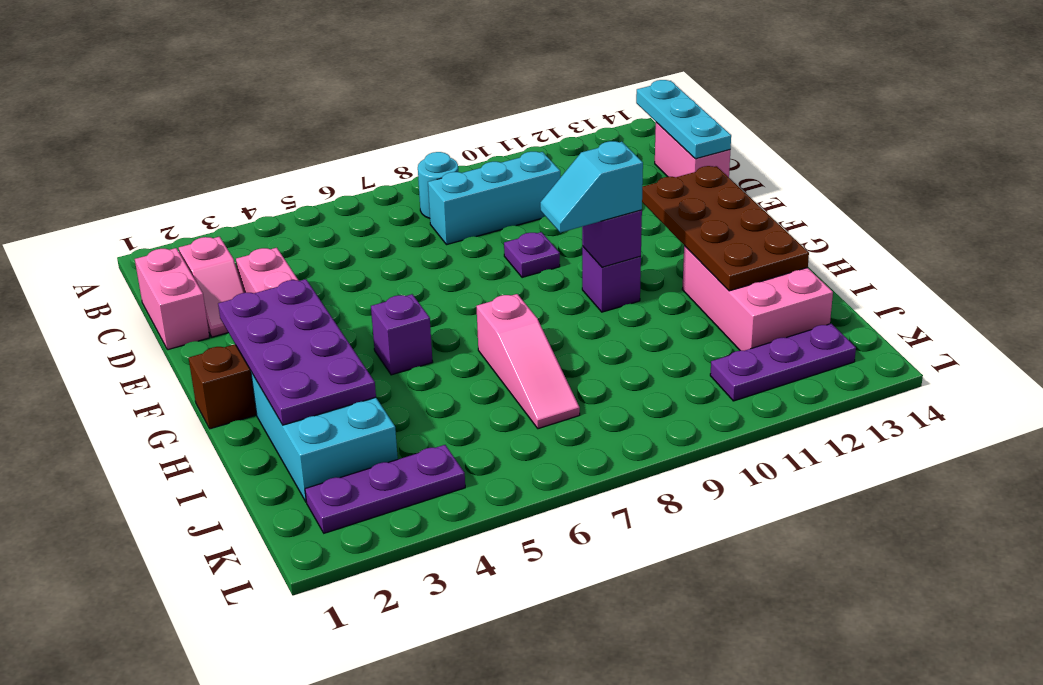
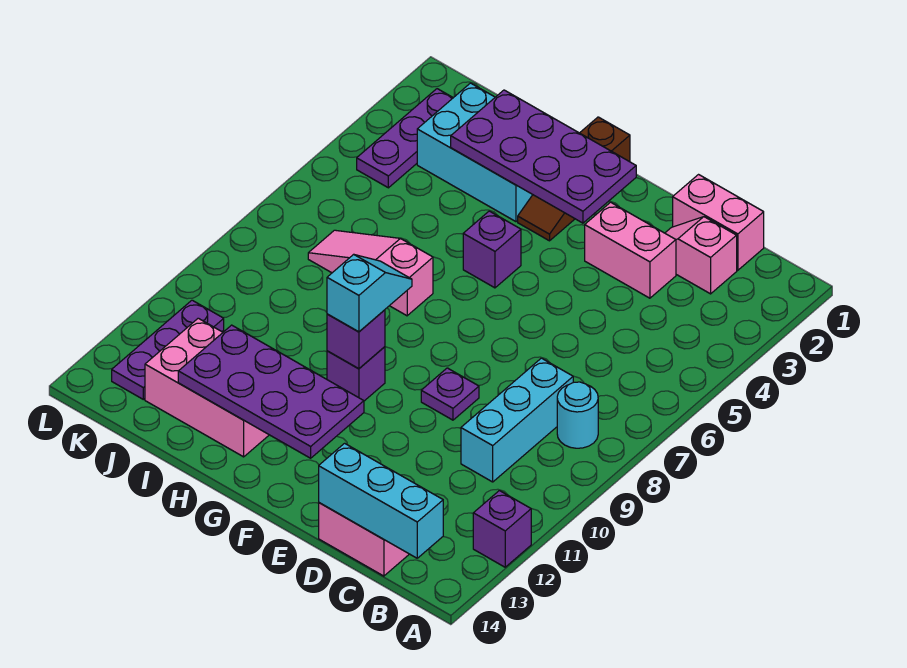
none -> purple brick A12 level 1
cyan plate B14:D14 level 2 -> cyan brick B14:D14 level 2
brown plate F12:I13 level 2 -> purple plate F12:I13 level 2

